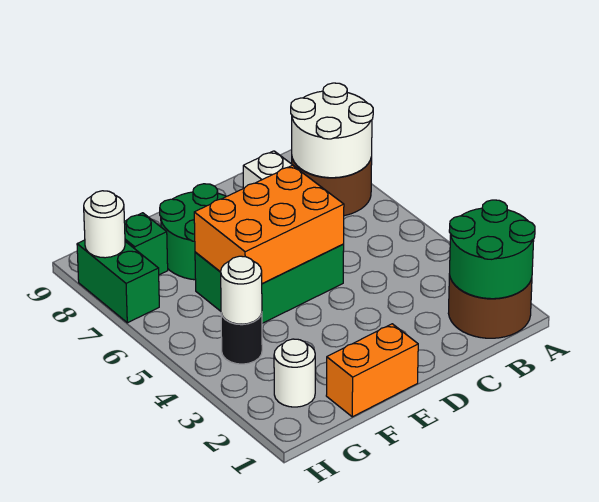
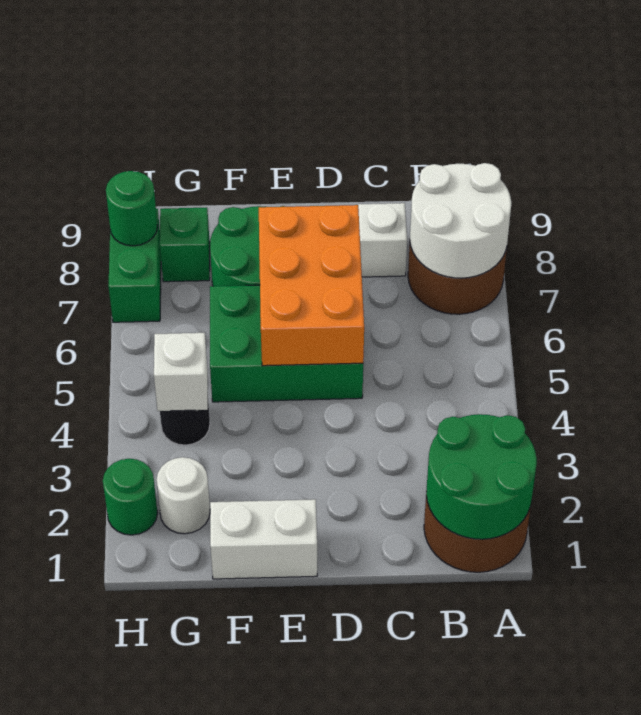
orange brick D5:F6 level 2 -> orange brick D5:E7 level 2
orange brick E1:F1 level 1 -> white brick E1:F1 level 1
white round brick G4 level 2 -> white brick G4 level 2
none -> green round brick H2 level 1
white round brick H8 level 2 -> green round brick H8 level 2

